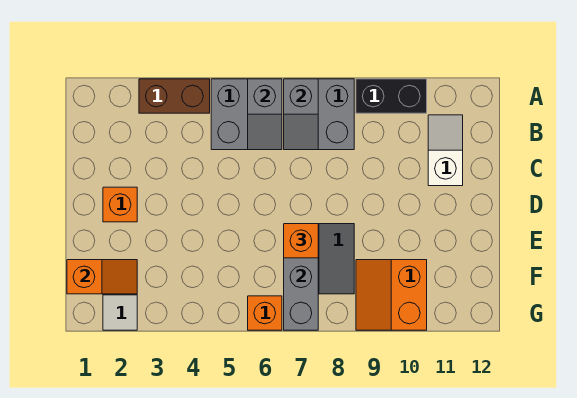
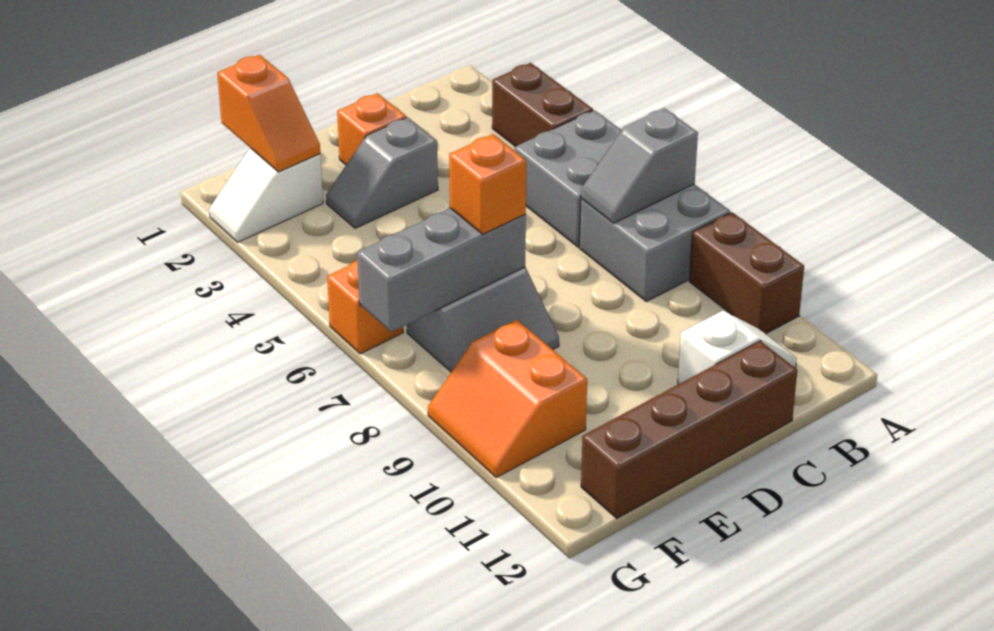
grey slope A6:B6 level 2 top A -> grey slope D3:E3 level 1 top D
black brick A9:A10 level 1 -> brown brick A9:A10 level 1
none -> brown brick C12:F12 level 1
orange slope F9:G10 level 1 top 10 -> orange slope F9:G10 level 1 top F

